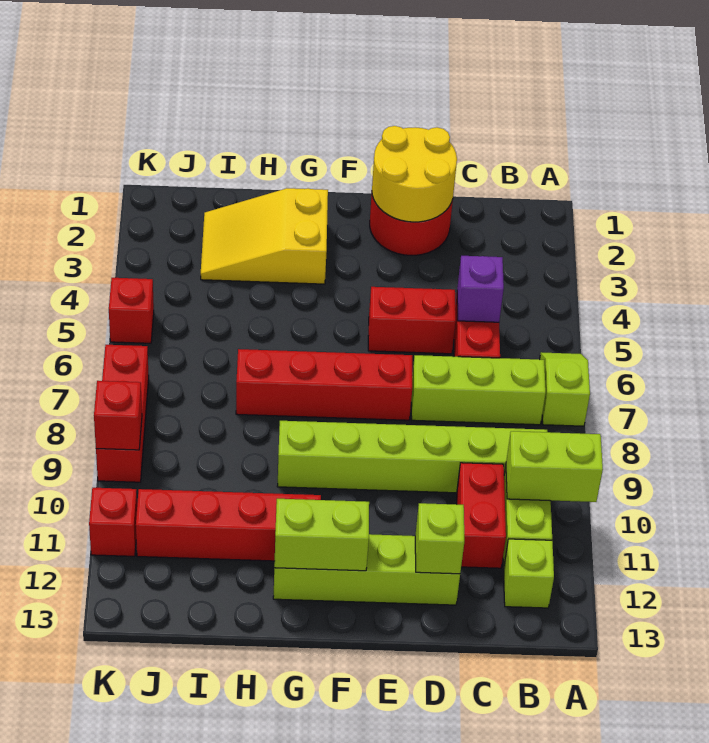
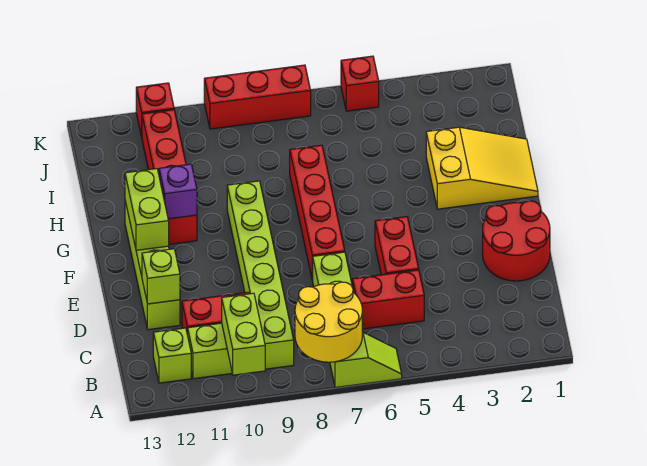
purple brick C5 level 2 -> purple brick G11 level 2
yellow round brick D1:E2 level 2 -> yellow round brick A7:B8 level 2
yellow slope G2:I3 level 1 top G -> yellow slope G1:H3 level 1 top 3
red brick K9 level 2 -> none

